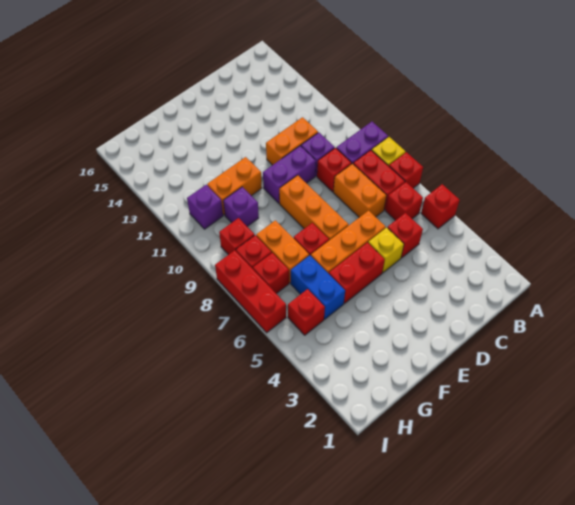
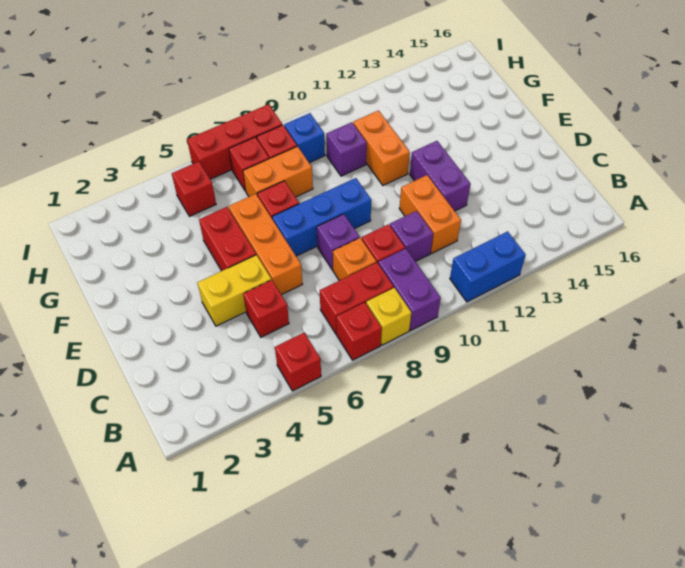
red brick B6 level 1 -> none
orange brick C7:C8 level 1 -> orange brick C8 level 1
yellow brick D5 level 1 -> yellow brick D4:D5 level 1
purple brick D10:E10 level 1 -> purple brick D12:E12 level 1
orange brick E7:E9 level 1 -> blue brick E7:E9 level 1
blue brick G5:G6 level 1 -> blue brick A11:A12 level 1
red brick H9 level 1 -> blue brick H9 level 1
purple brick H11 level 1 -> purple brick D8 level 1

